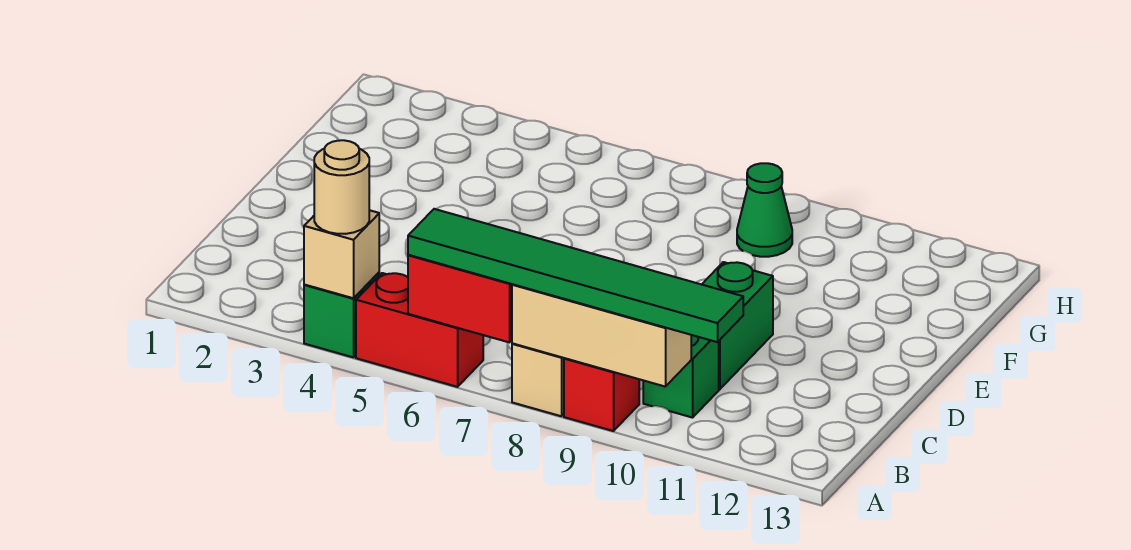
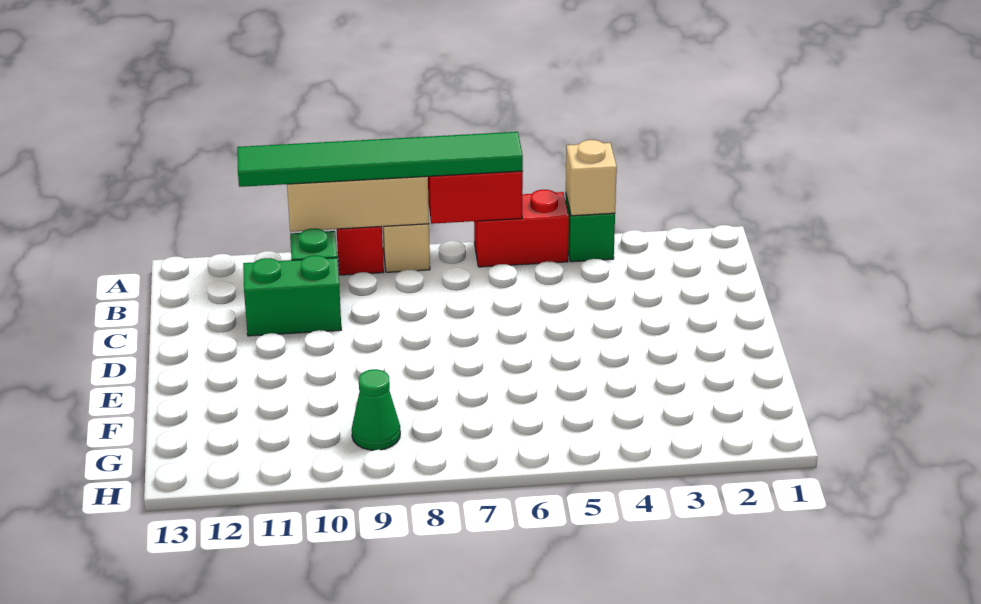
tan round brick A4 level 3 -> none
green brick C10:D10 level 1 -> green brick C10:C11 level 1

